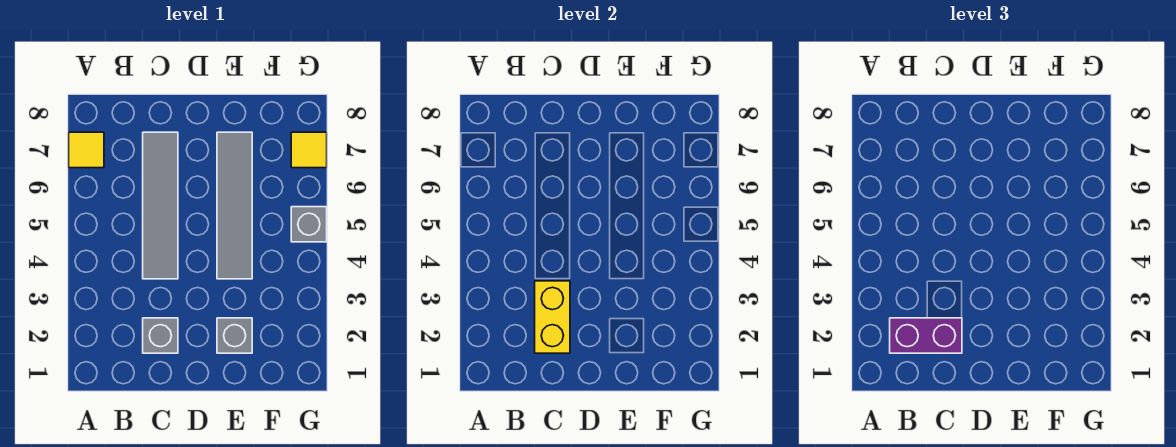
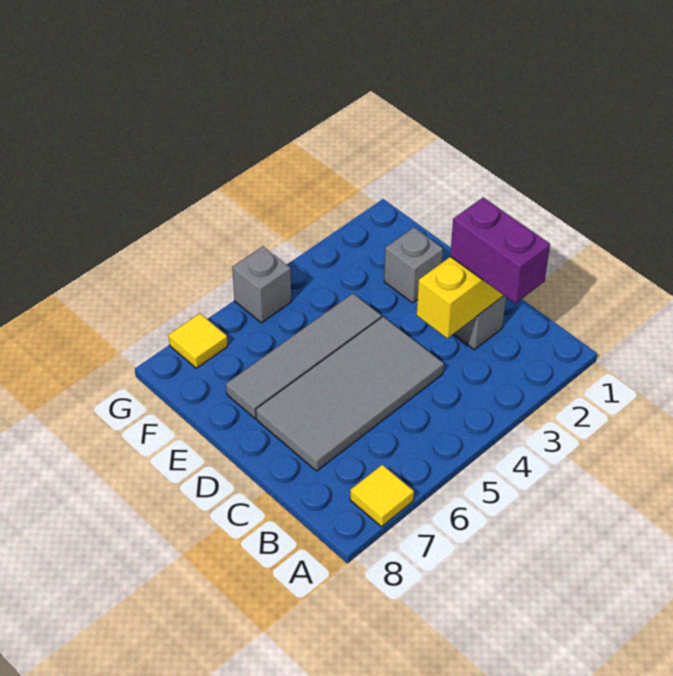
grey tile C4:C7 level 1 -> grey tile C4:D7 level 1

